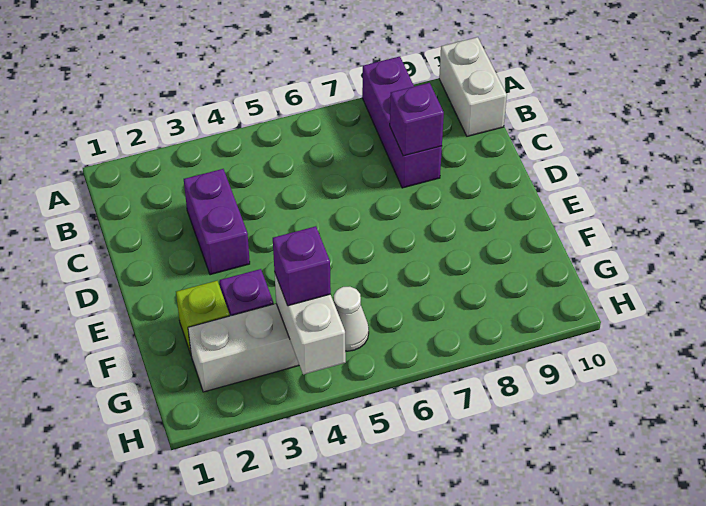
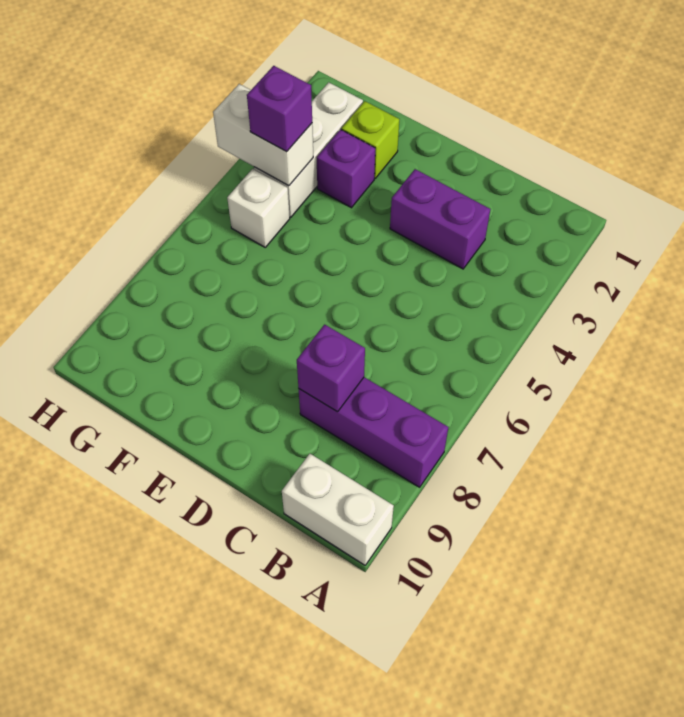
white cone G5 level 1 -> white brick G5 level 1

